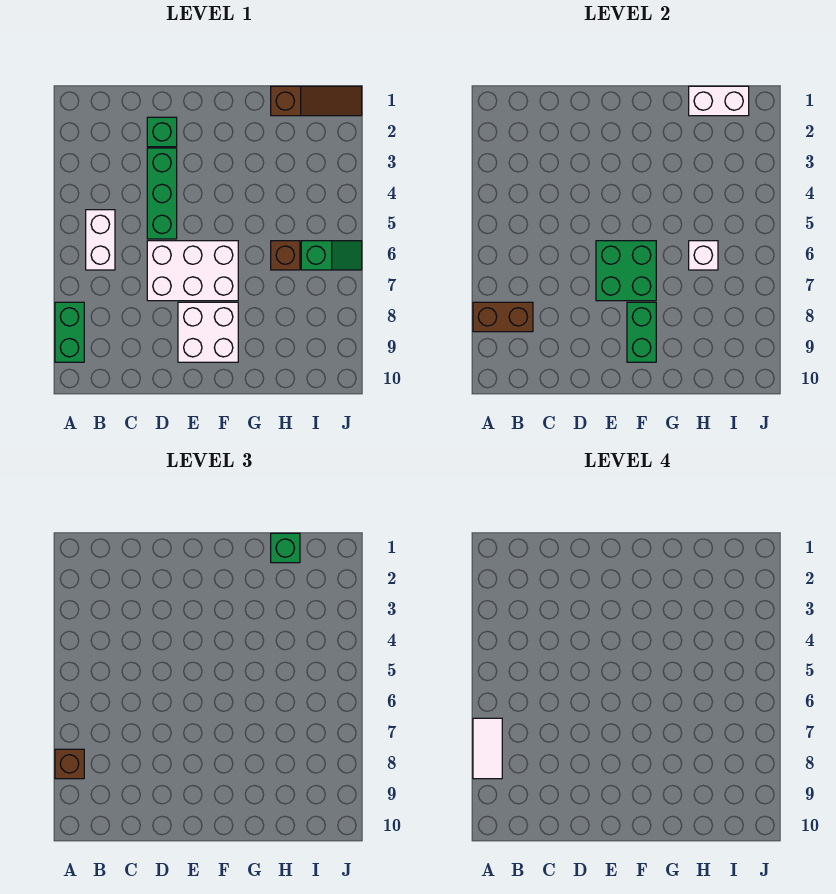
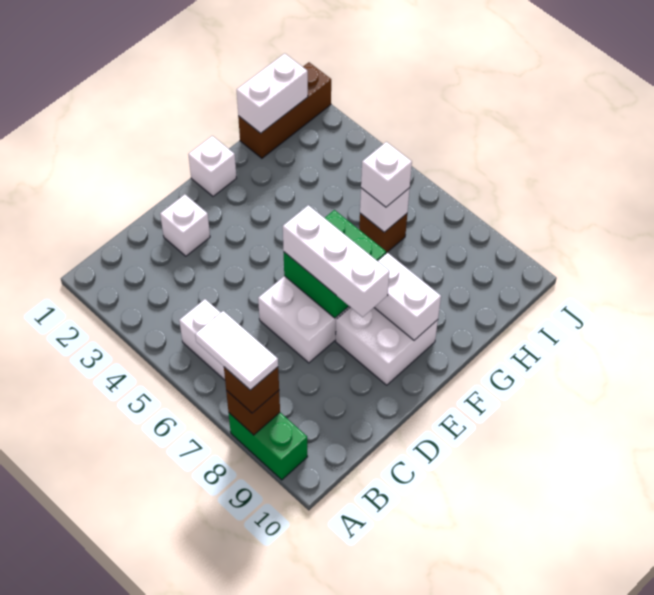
brown brick A8:B8 level 2 -> brown brick A8 level 2
green brick D2 level 1 -> white brick D2 level 1
green brick D3:D5 level 1 -> none
none -> white brick E6:E8 level 3
none -> white brick F1 level 1
green brick F8:F9 level 2 -> white brick F8:F9 level 2
brown slope H1:J1 level 1 top H -> brown brick H1:J1 level 1
green brick H1 level 3 -> none
none -> white brick H6 level 3
green slope I6:J6 level 1 top I -> none

